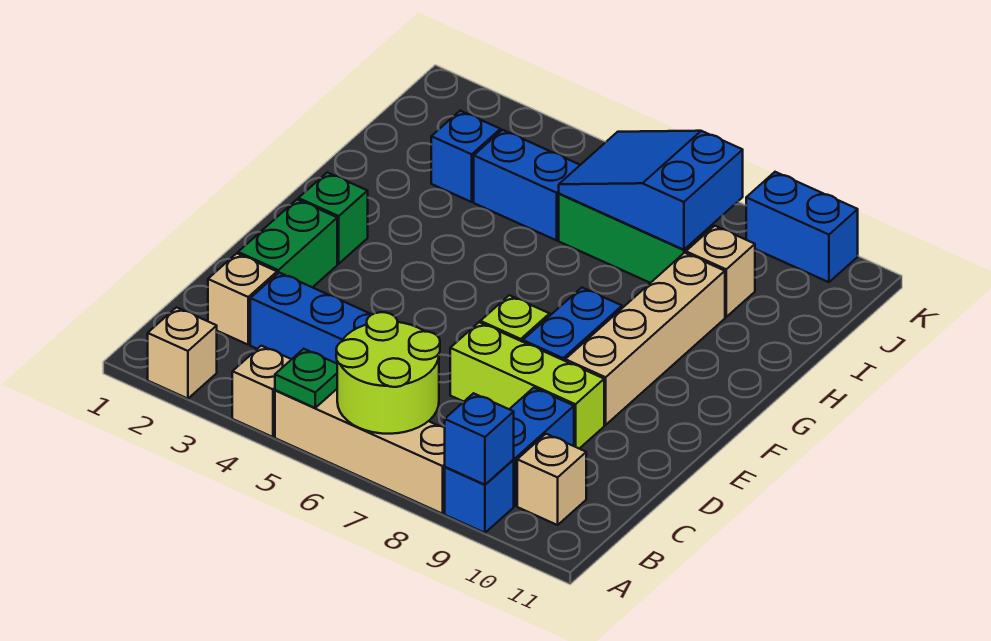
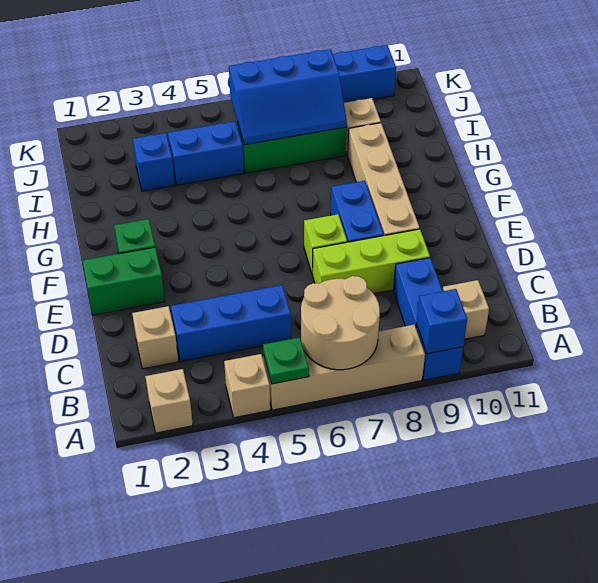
lime round brick A6:B7 level 2 -> tan round brick A6:B7 level 2
green brick D2:E2 level 1 -> green brick E1:E2 level 1
blue slope I6:J8 level 2 top 8 -> blue slope I6:J8 level 2 top J

